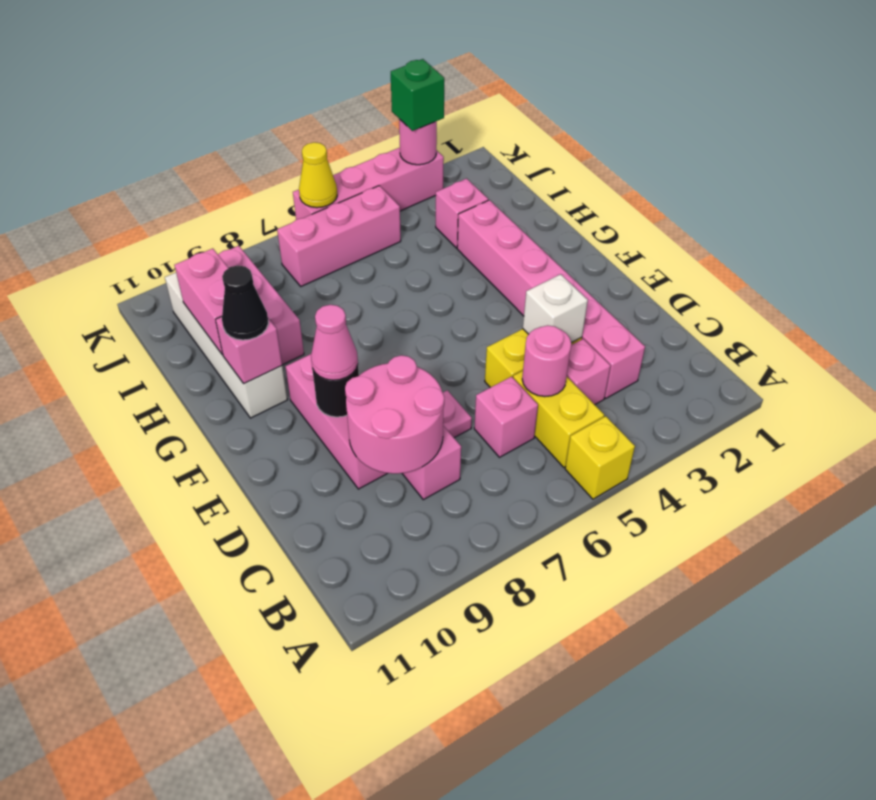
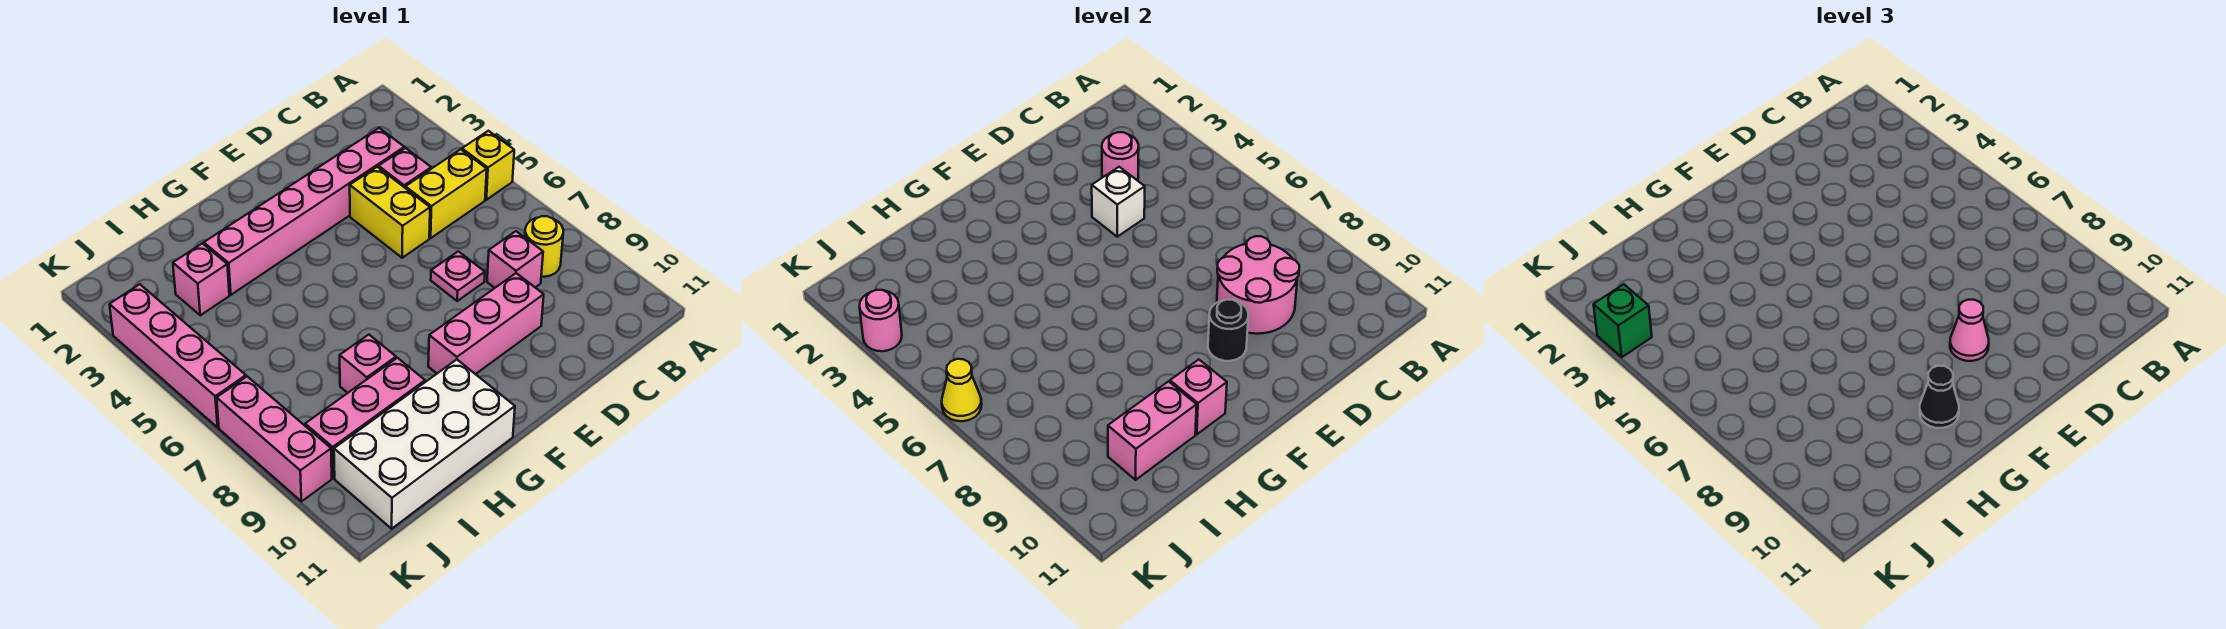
none -> yellow round brick B8 level 1
pink round brick C5 level 2 -> pink round brick C3 level 2
pink brick C6 level 1 -> pink brick H8 level 1
white brick G10:J10 level 1 -> white brick G10:J11 level 1
pink brick J5:J7 level 1 -> pink brick K7:K9 level 1

